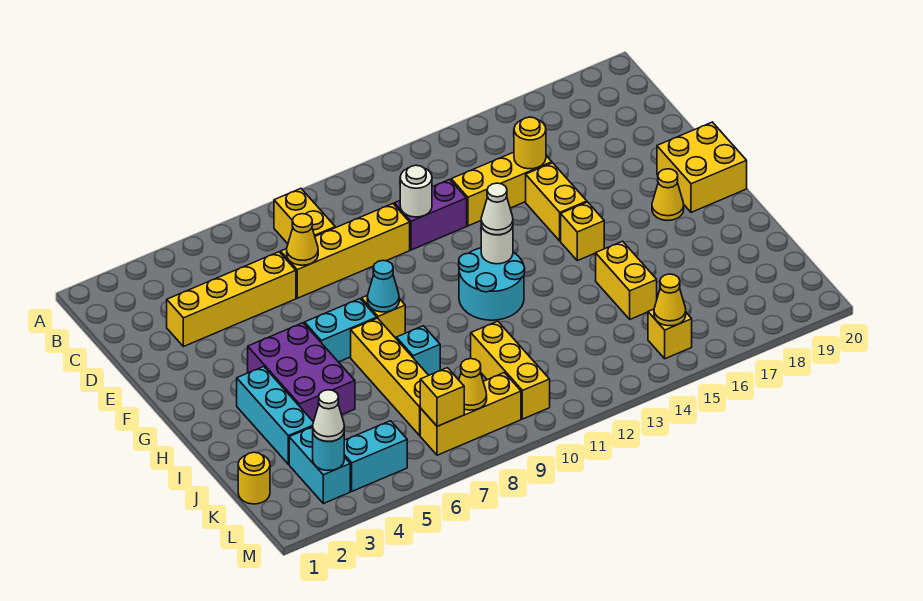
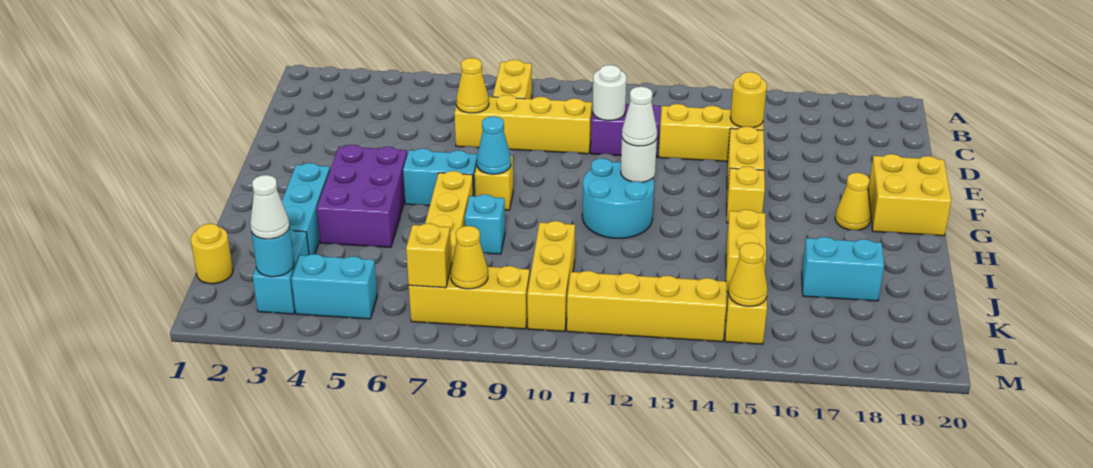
yellow brick D3:D6 level 1 -> yellow brick L11:L14 level 1
none -> cyan brick J17:J18 level 1

